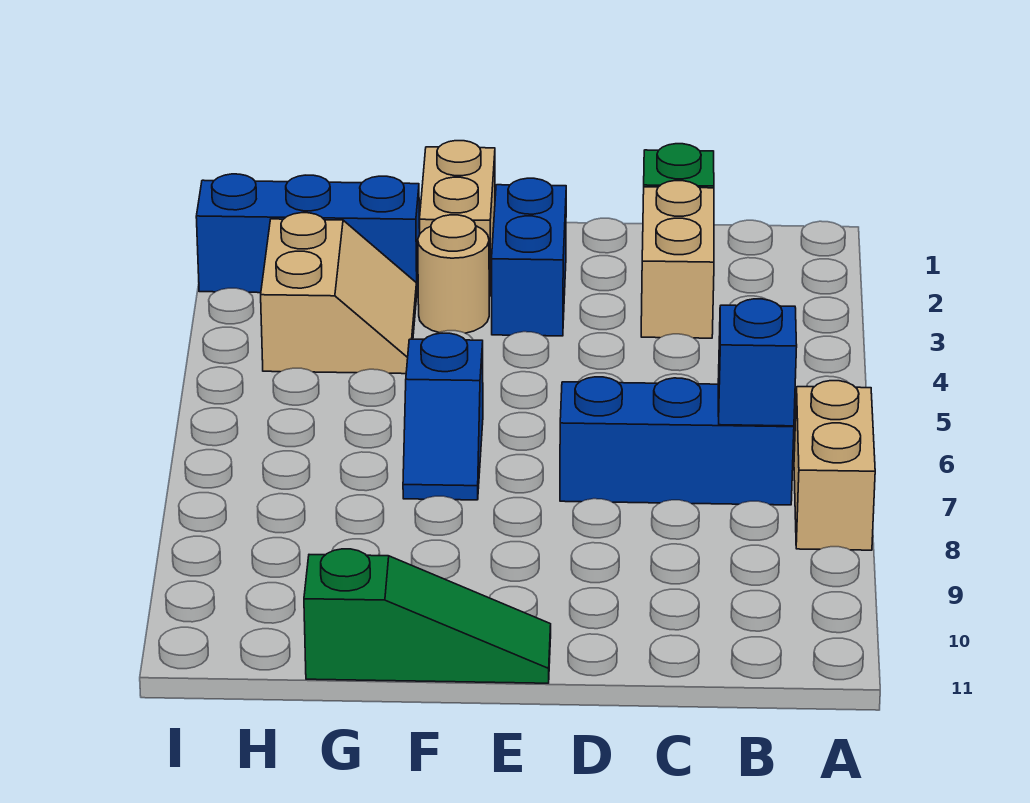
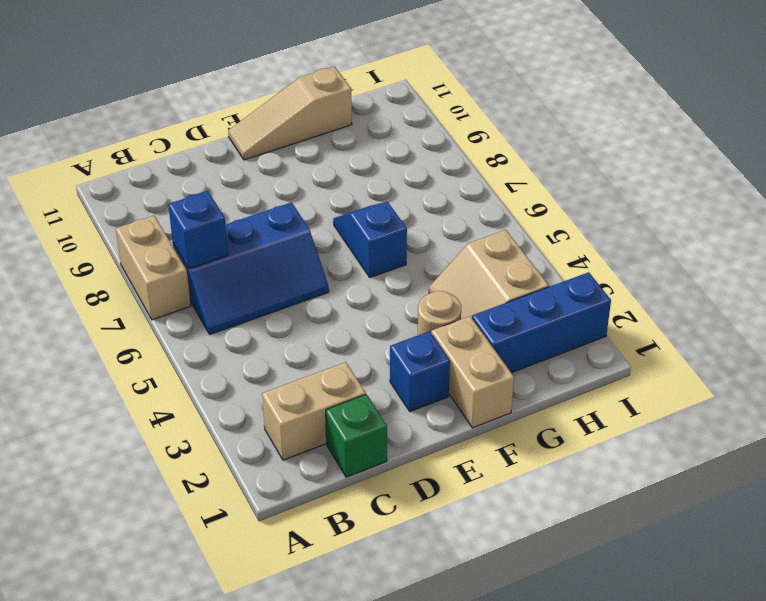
tan brick C2:C3 level 1 -> tan brick B2:C2 level 1
blue brick E2:E3 level 1 -> blue brick E2 level 1
green slope E11:G11 level 1 top G -> tan slope E11:G11 level 1 top G

